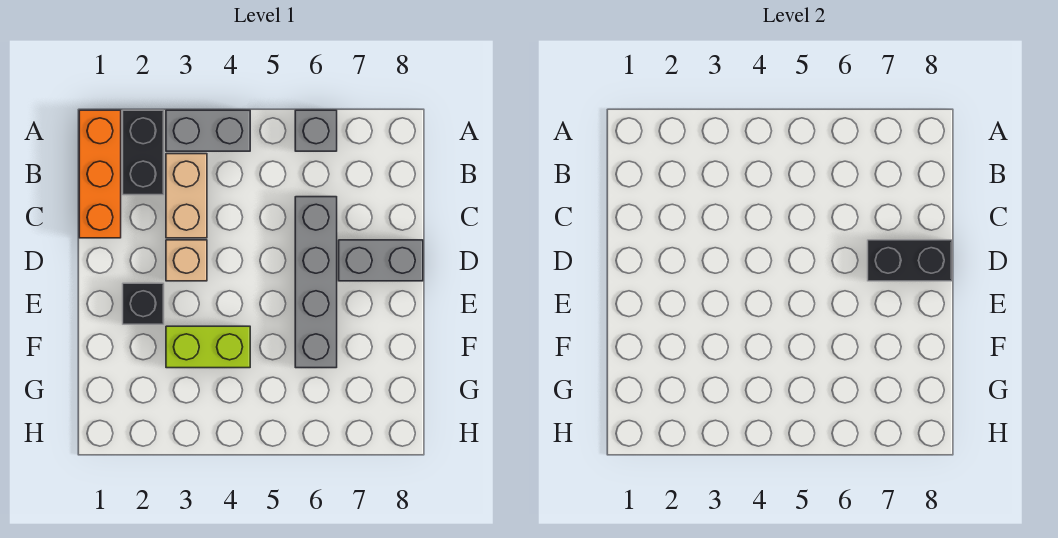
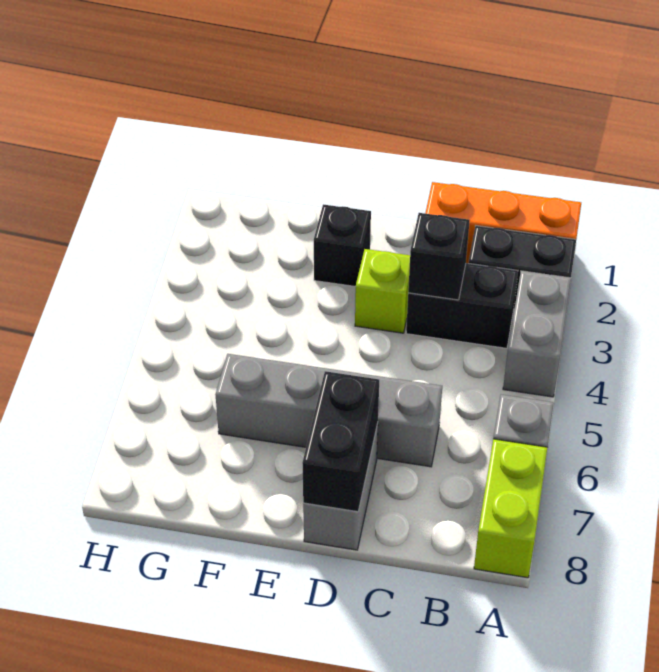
tan brick B3:C3 level 1 -> black brick B3:C3 level 1
none -> black brick C3 level 2
tan brick D3 level 1 -> lime brick D3 level 1
lime brick F3:F4 level 1 -> lime brick A7:A8 level 1

